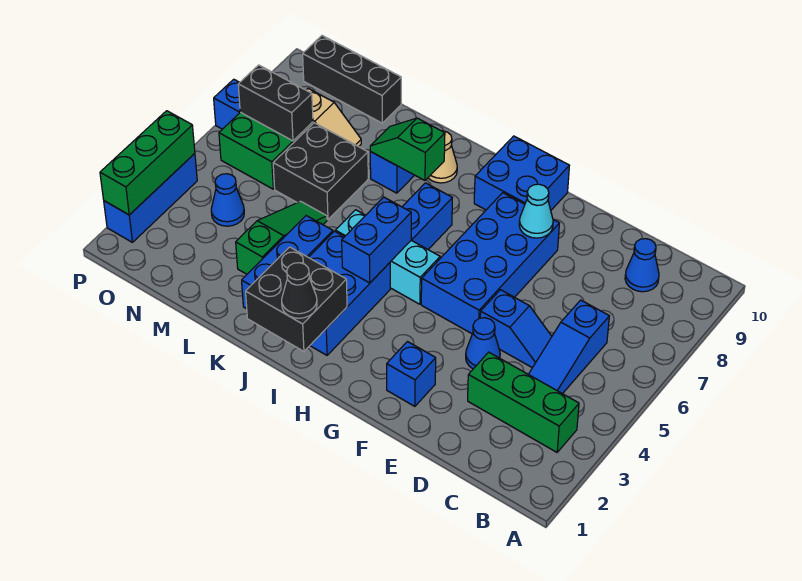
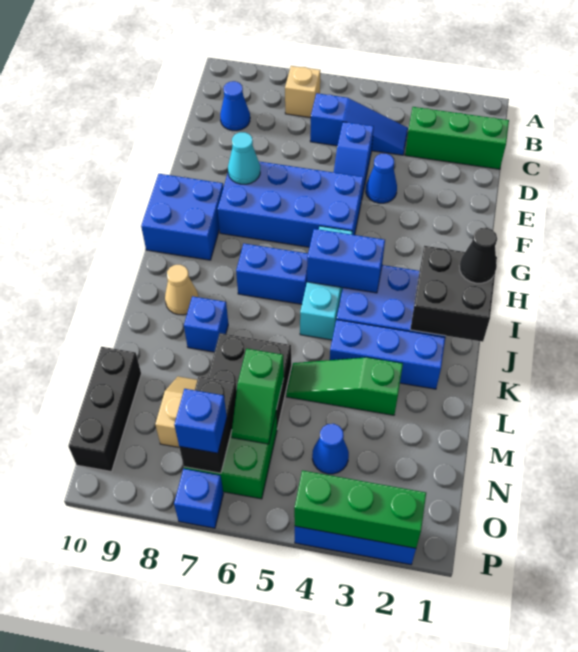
green brick B3:D3 level 1 -> green brick C1:C3 level 1
none -> tan brick B7 level 1
blue slope D5:E5 level 1 top E -> blue slope D5:E5 level 1 top D
blue brick F2 level 1 -> blue brick O7 level 3
green slope J8:K8 level 2 top J -> green slope M6:N6 level 2 top M

